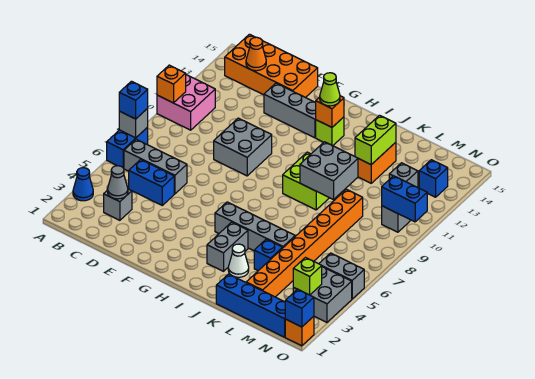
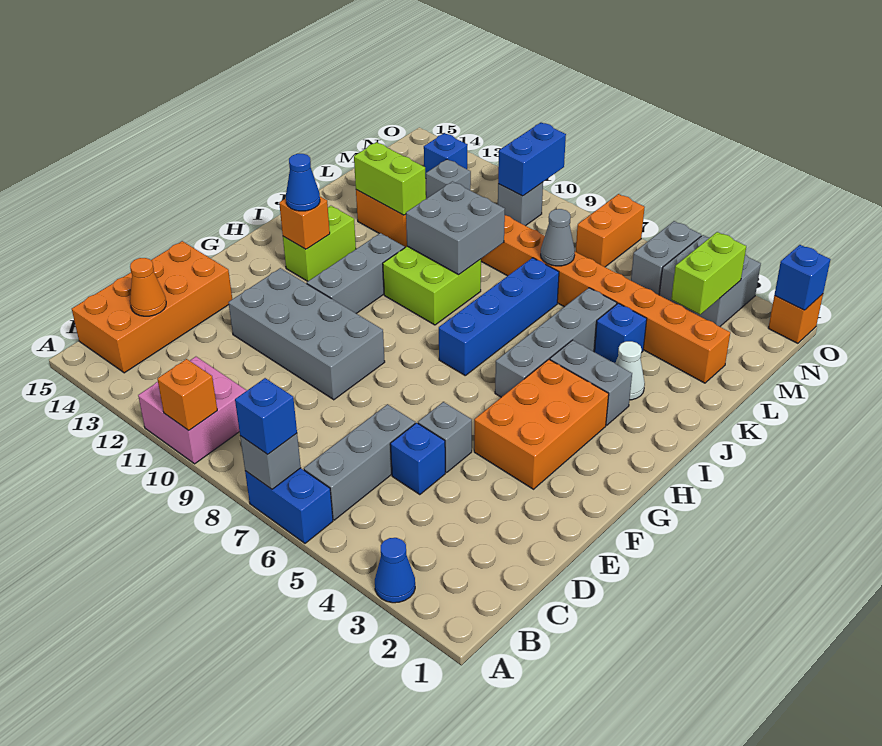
grey brick C3 level 1 -> grey brick E5 level 1
grey cone C3 level 2 -> grey cone L7 level 2
blue brick C5:D5 level 1 -> blue brick D5 level 1
grey brick E9:F10 level 1 -> grey brick E9:F12 level 1
grey brick E13:G13 level 1 -> grey brick G11:I11 level 1
none -> orange brick F3:H4 level 1
lime brick H13 level 1 -> lime brick H13:I13 level 1
lime cone H13 level 3 -> blue cone H13 level 3
blue brick K1:N1 level 1 -> blue brick H7:K7 level 1
lime brick N3 level 2 -> lime brick M3:N3 level 2
none -> orange brick N7:O7 level 1

